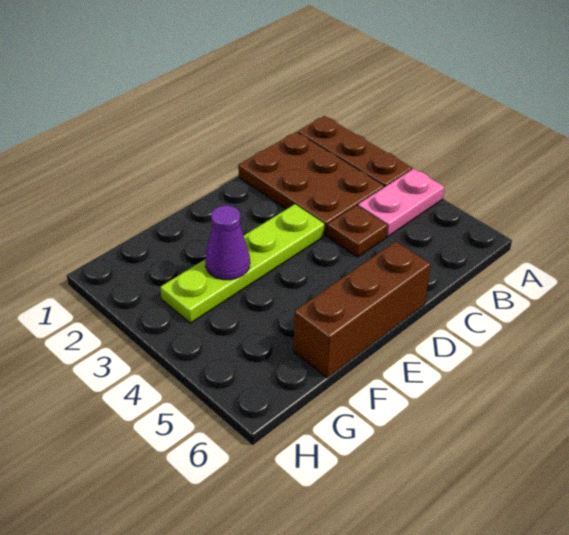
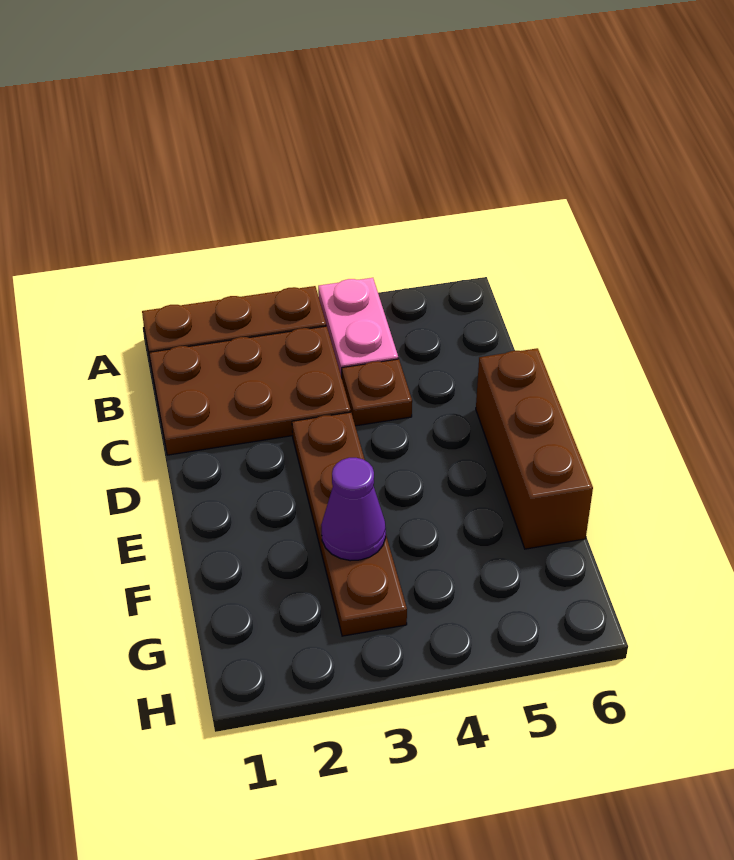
lime plate D3:G3 level 1 -> brown plate D3:G3 level 1

